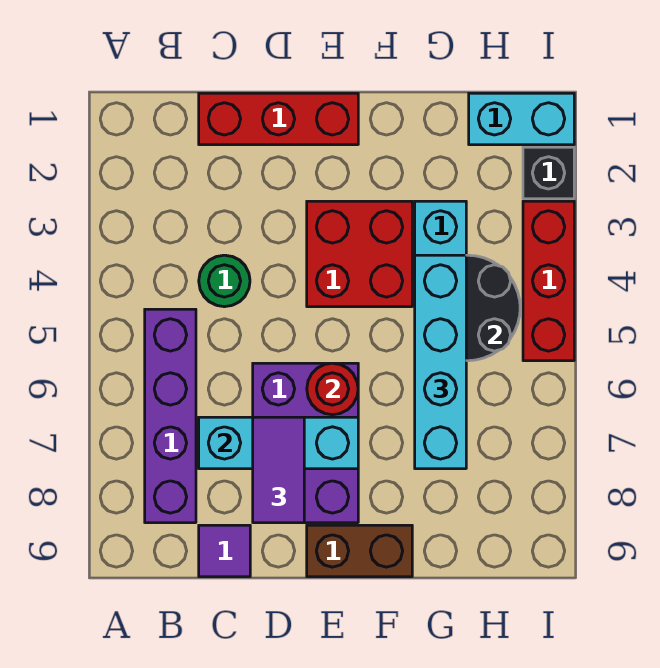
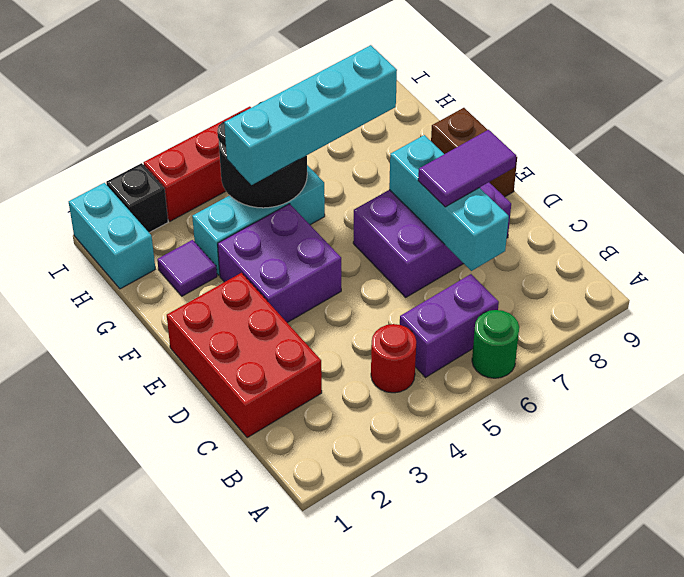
purple brick B5:B8 level 1 -> purple brick B5:B6 level 1
red brick C1:E1 level 1 -> red brick C1:E2 level 1
green round brick C4 level 1 -> green round brick A6 level 1
purple tile C9 level 1 -> purple tile G2 level 1
red brick E3:F4 level 1 -> purple brick E3:F4 level 1
red round brick E6 level 2 -> red round brick B4 level 1

